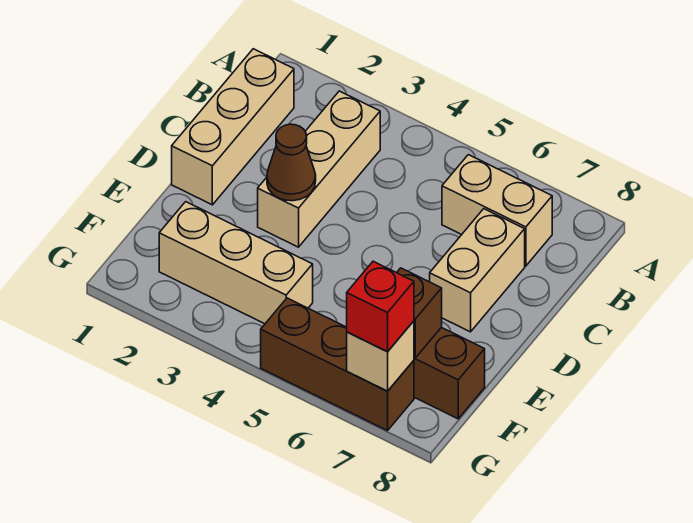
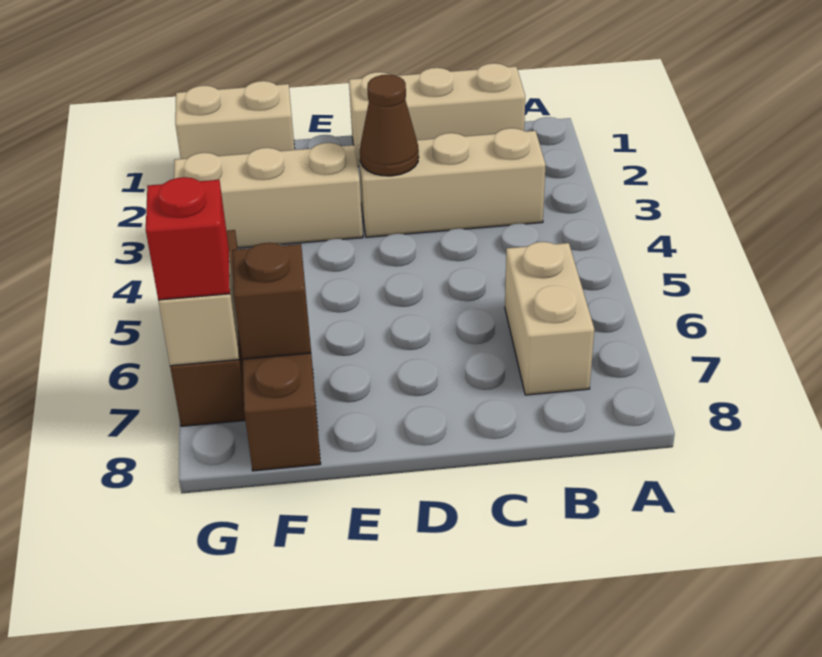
tan brick C7:D7 level 1 -> tan brick F1:G1 level 1
tan brick F2:F4 level 1 -> tan brick E3:G3 level 1

